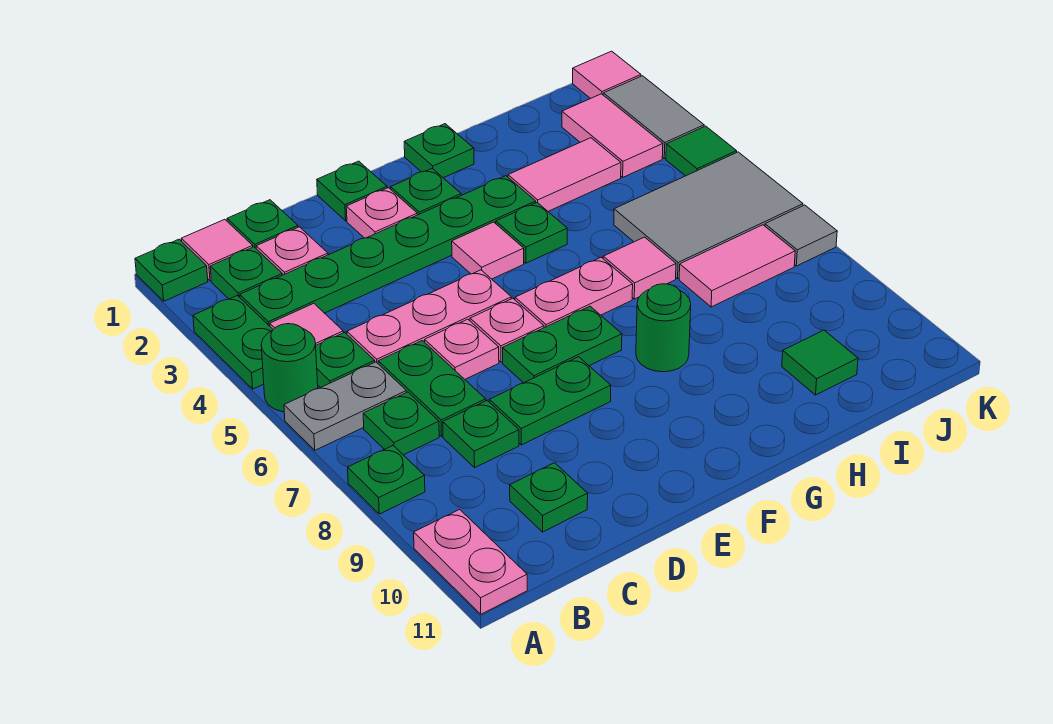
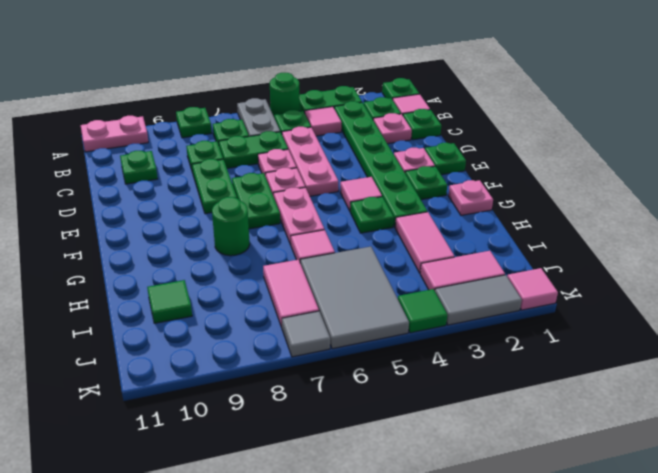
green plate G1 level 1 -> pink plate G1 level 1

